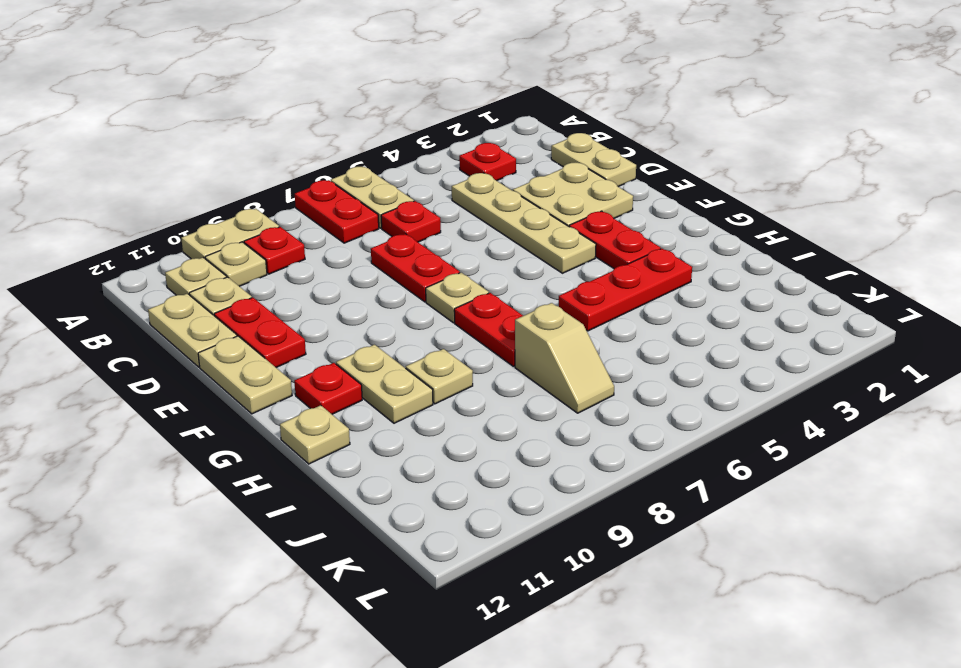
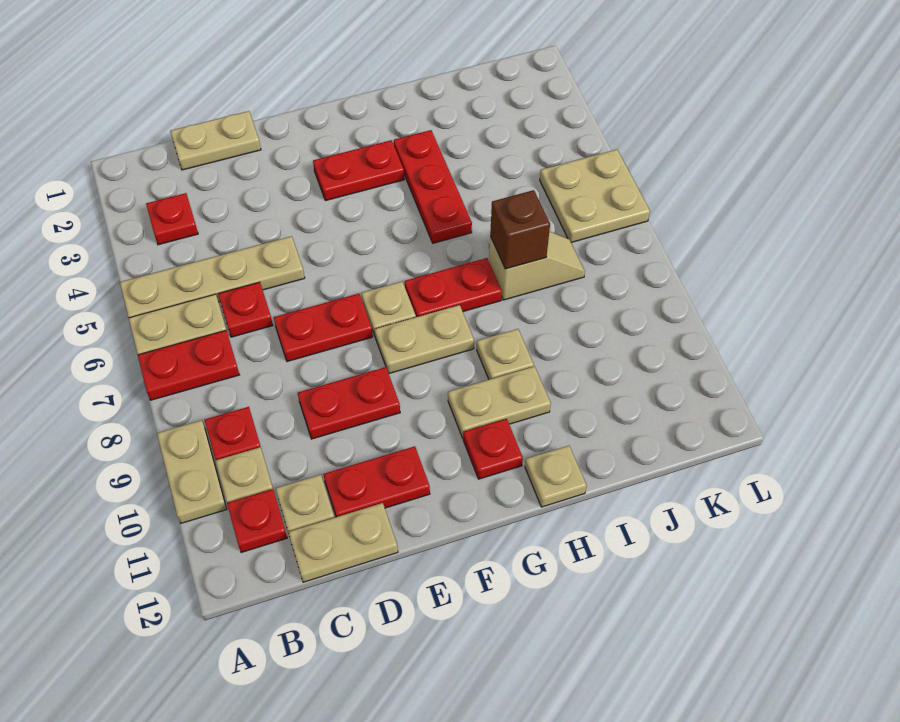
tan plate B11 level 1 -> red plate B11 level 1
tan plate C4:F4 level 1 -> tan plate A5:D5 level 1
tan plate D2:E3 level 1 -> tan plate K5:L6 level 1
none -> red plate D9:E9 level 1
tan plate E12:F12 level 1 -> tan plate F8:G8 level 1
none -> brown brick I7 level 2

